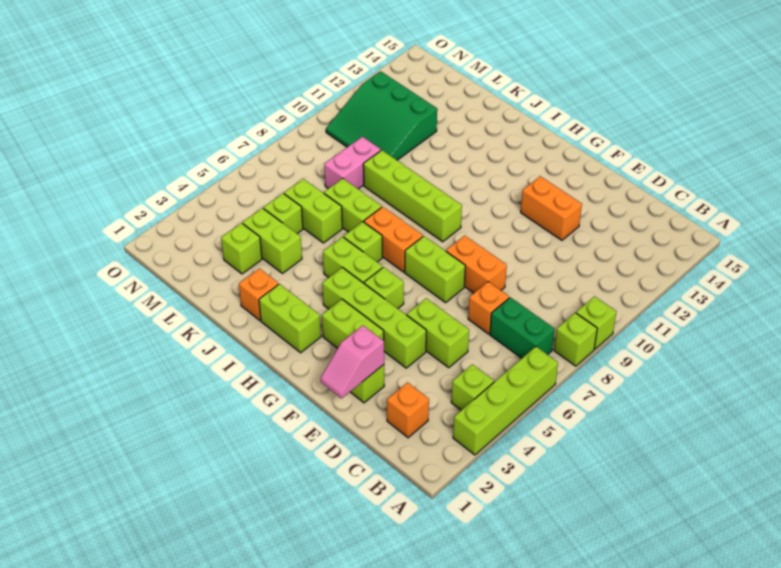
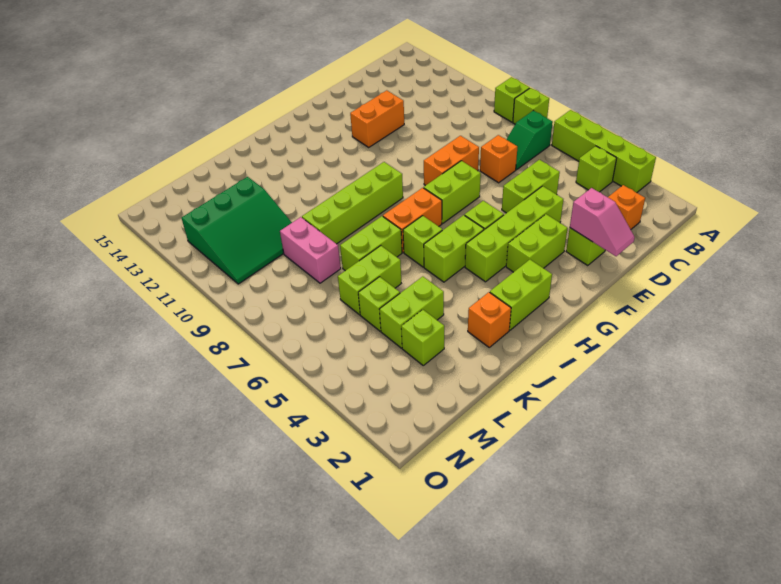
green brick B7:C7 level 1 -> green slope B7:C7 level 1 top B

